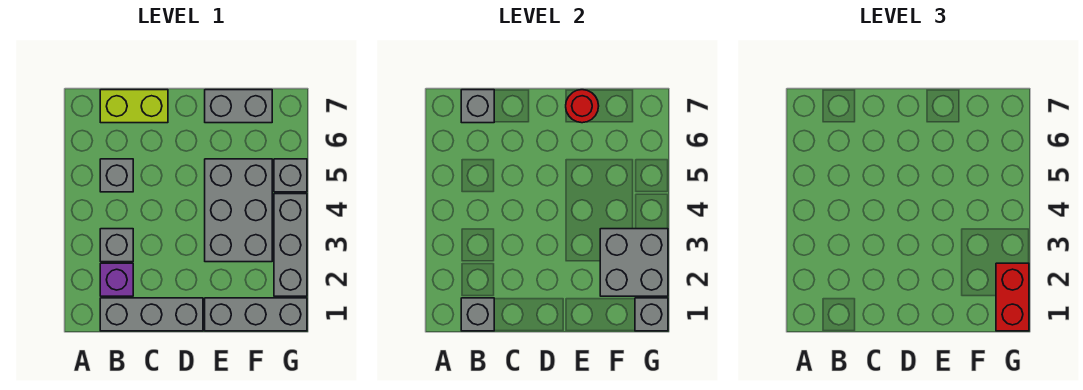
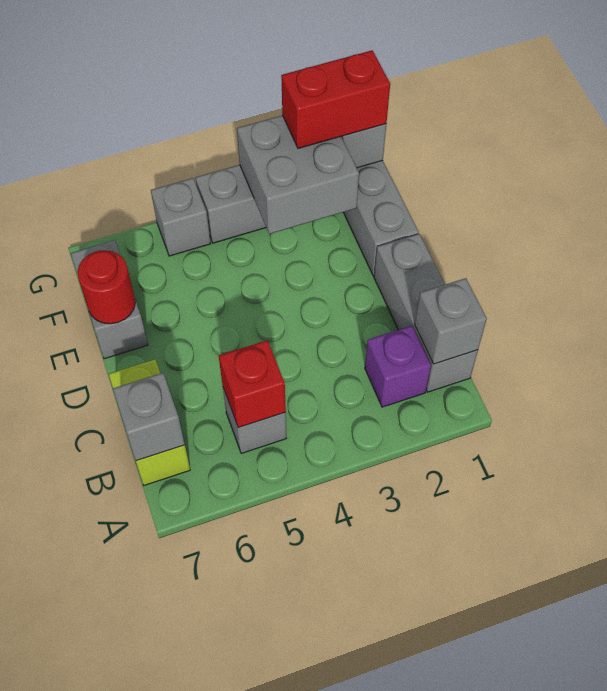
grey brick B3 level 1 -> none
none -> red brick B5 level 2
grey brick E3:F5 level 1 -> none

